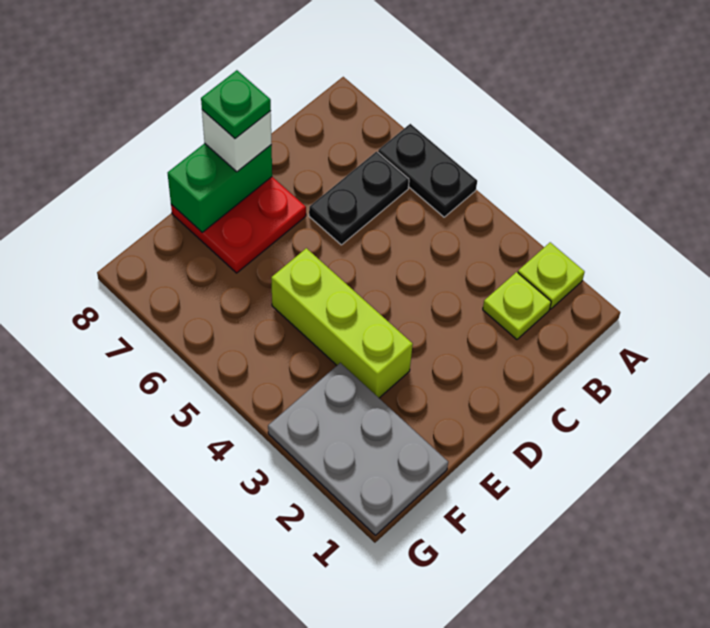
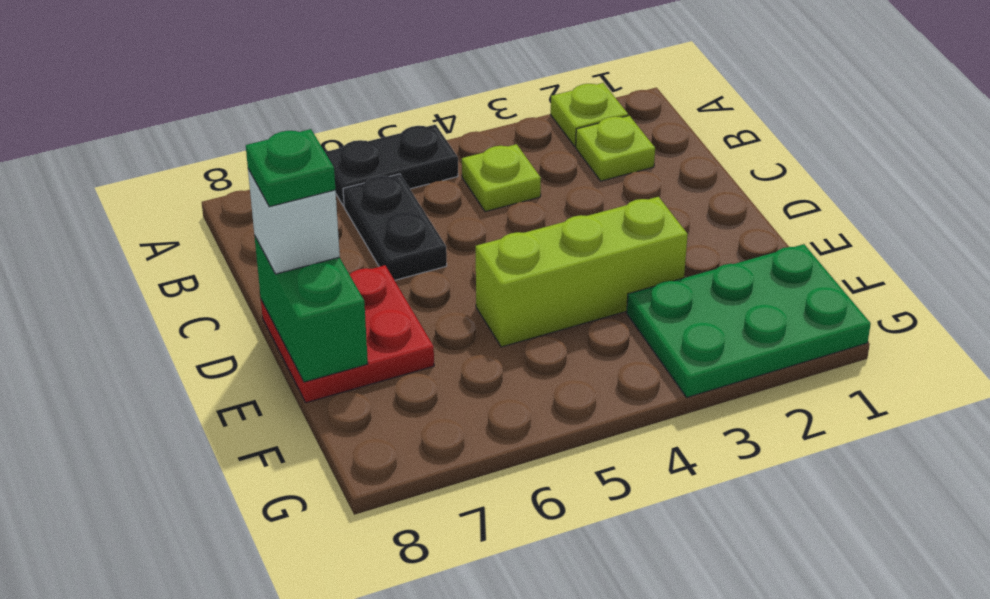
none -> lime plate B4 level 1
grey plate F1:G3 level 1 -> green plate F1:G3 level 1

